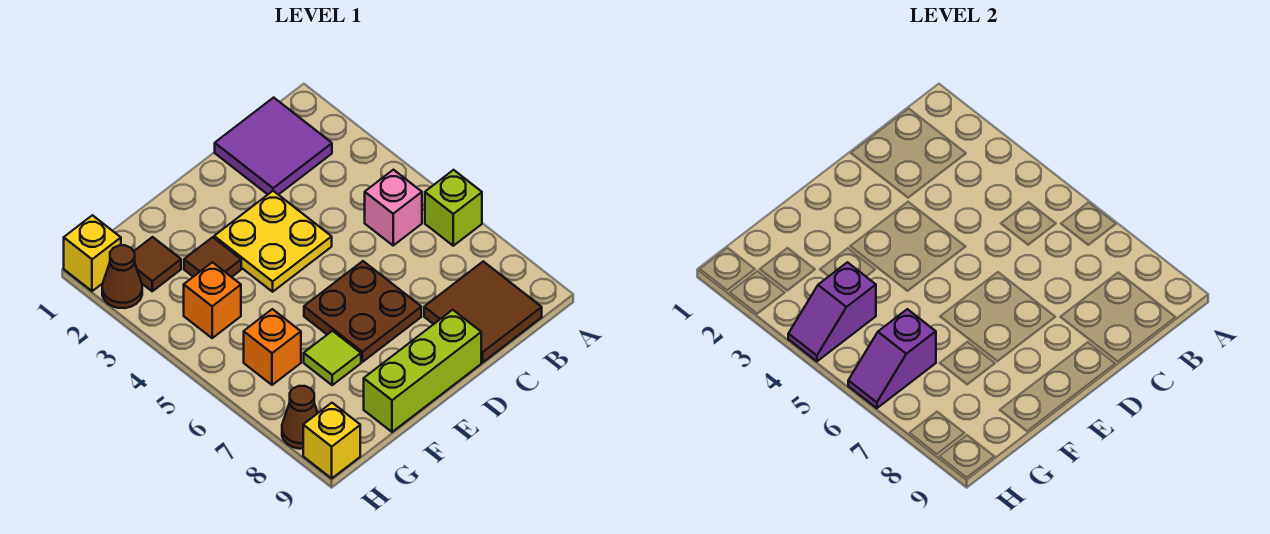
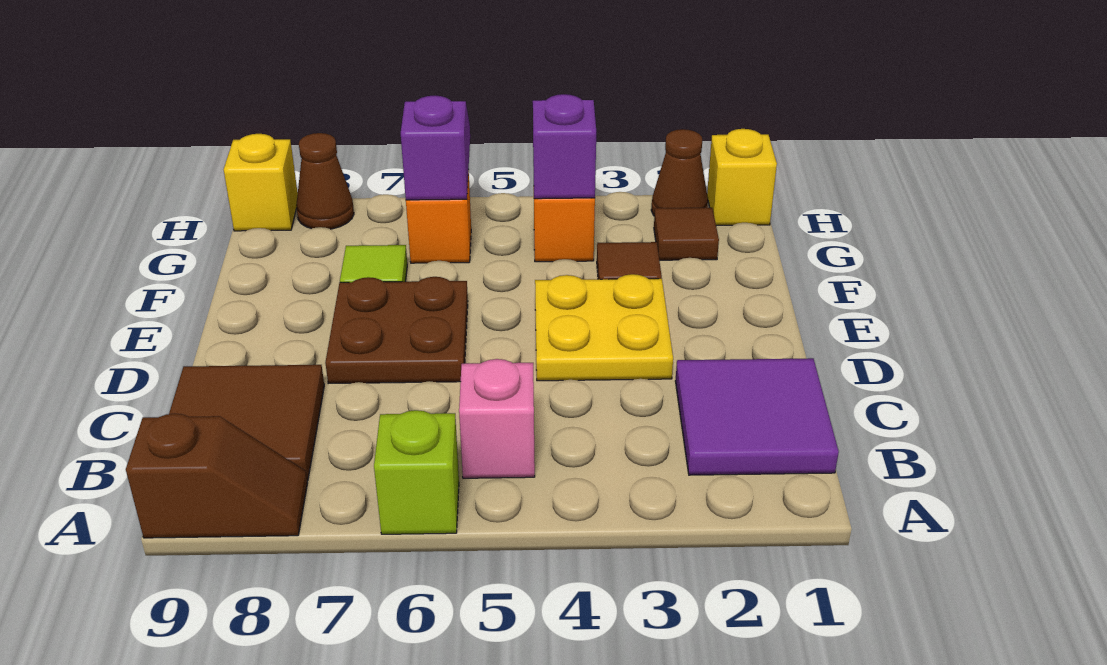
none -> brown slope A8:A9 level 1 top 9
lime brick D9:F9 level 1 -> none

